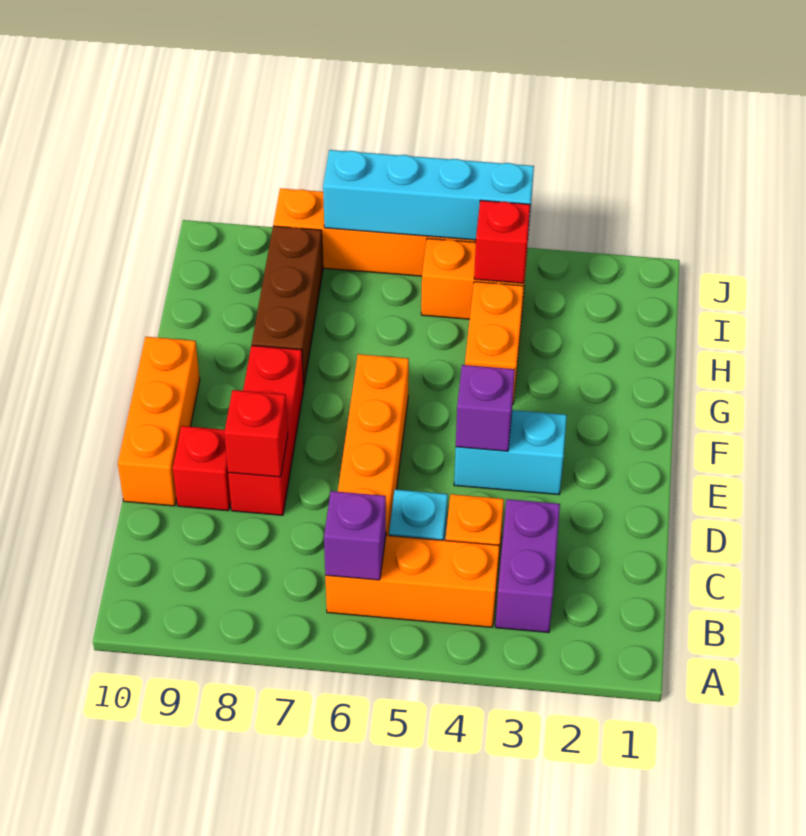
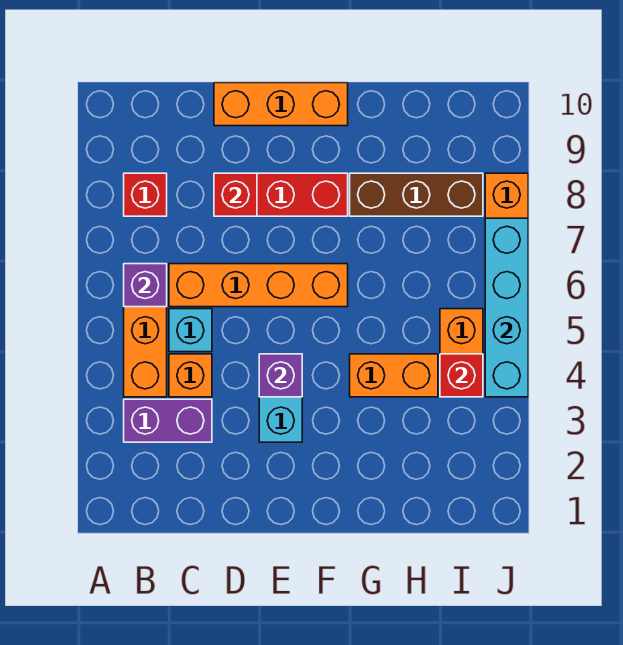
red brick D9 level 1 -> red brick B8 level 1

